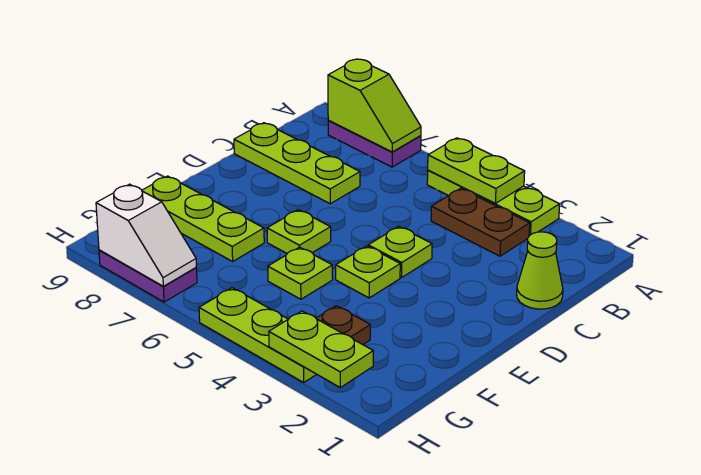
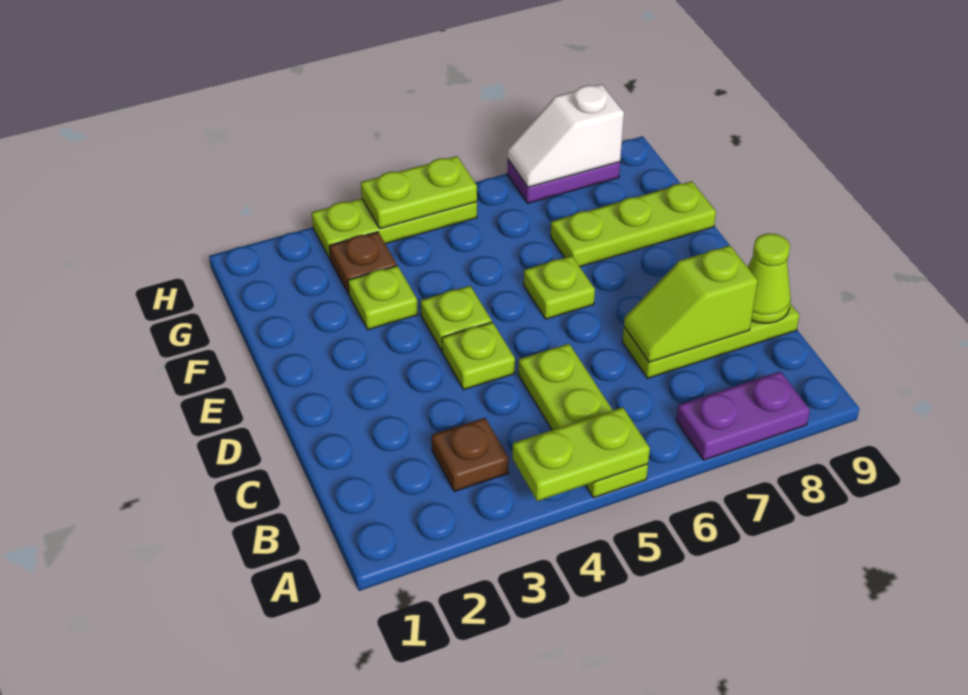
lime plate A3:A5 level 1 -> lime plate A5:C5 level 1
lime slope A7:A8 level 2 top 8 -> lime slope C7:C8 level 2 top 8
brown plate B3:B4 level 1 -> brown plate B3 level 1
lime cone C1 level 1 -> lime cone C9 level 2
lime plate F5 level 1 -> lime plate F3 level 1
lime plate H2:H3 level 2 -> lime plate H4:H5 level 2

